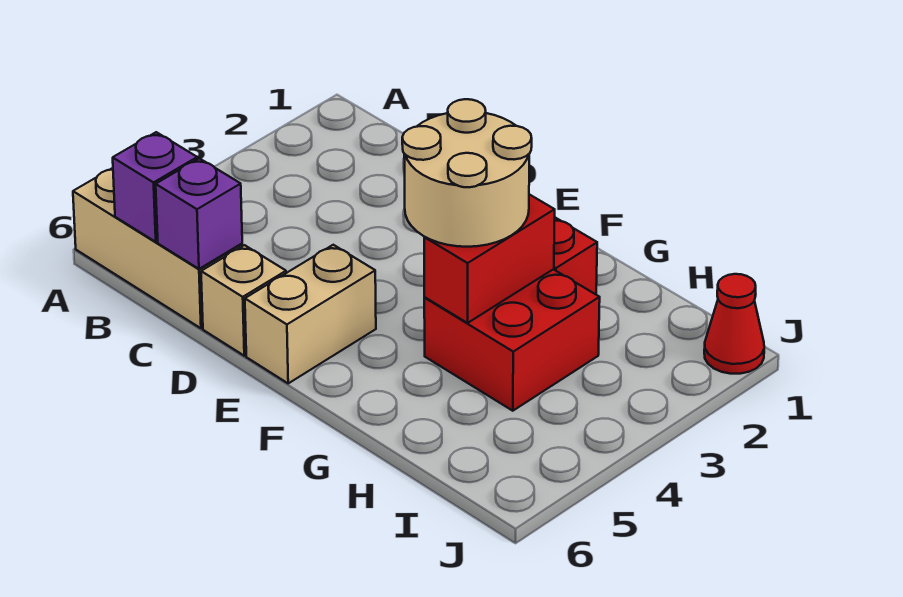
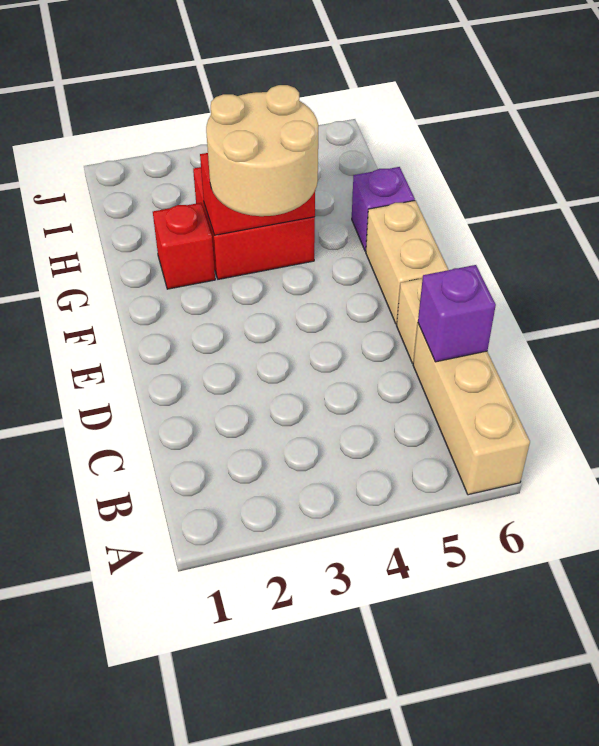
purple brick B6 level 2 -> purple brick G6 level 1
tan brick E5:E6 level 1 -> tan brick E6:F6 level 1
red cone J1 level 1 -> none

